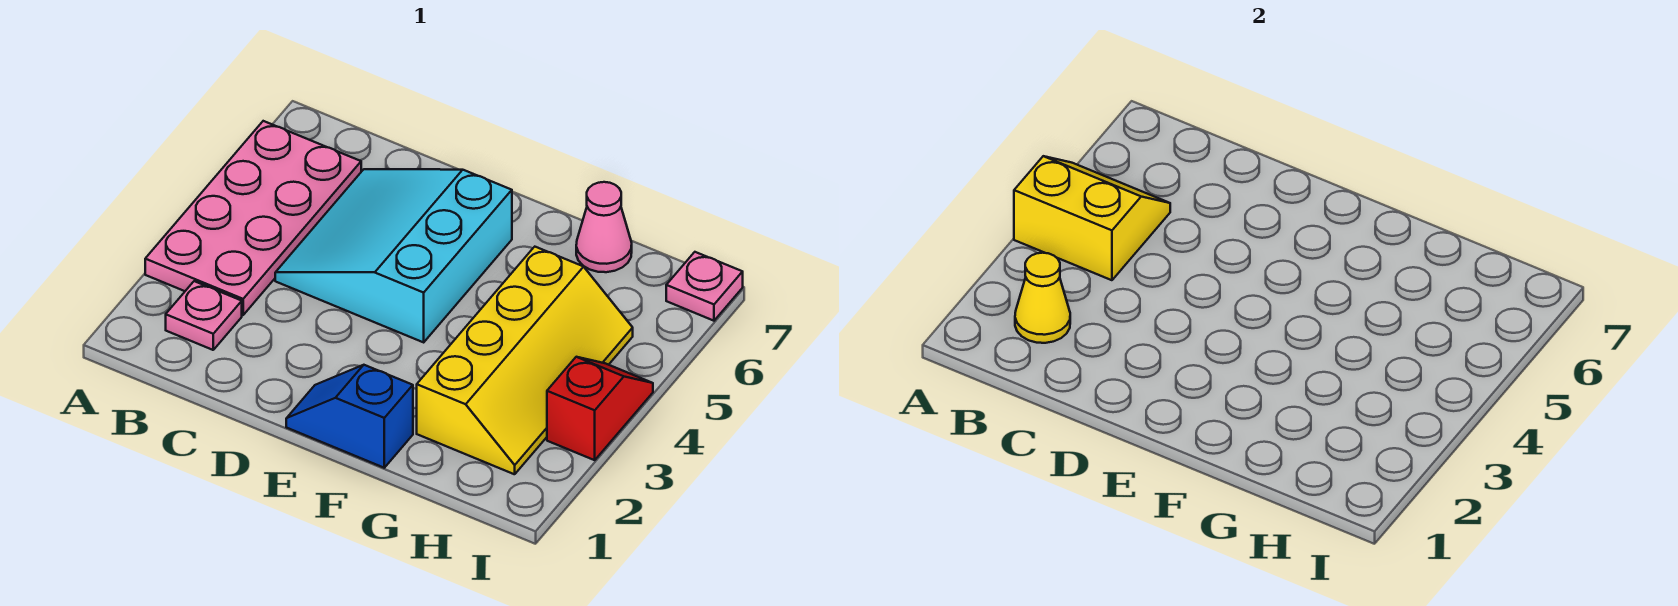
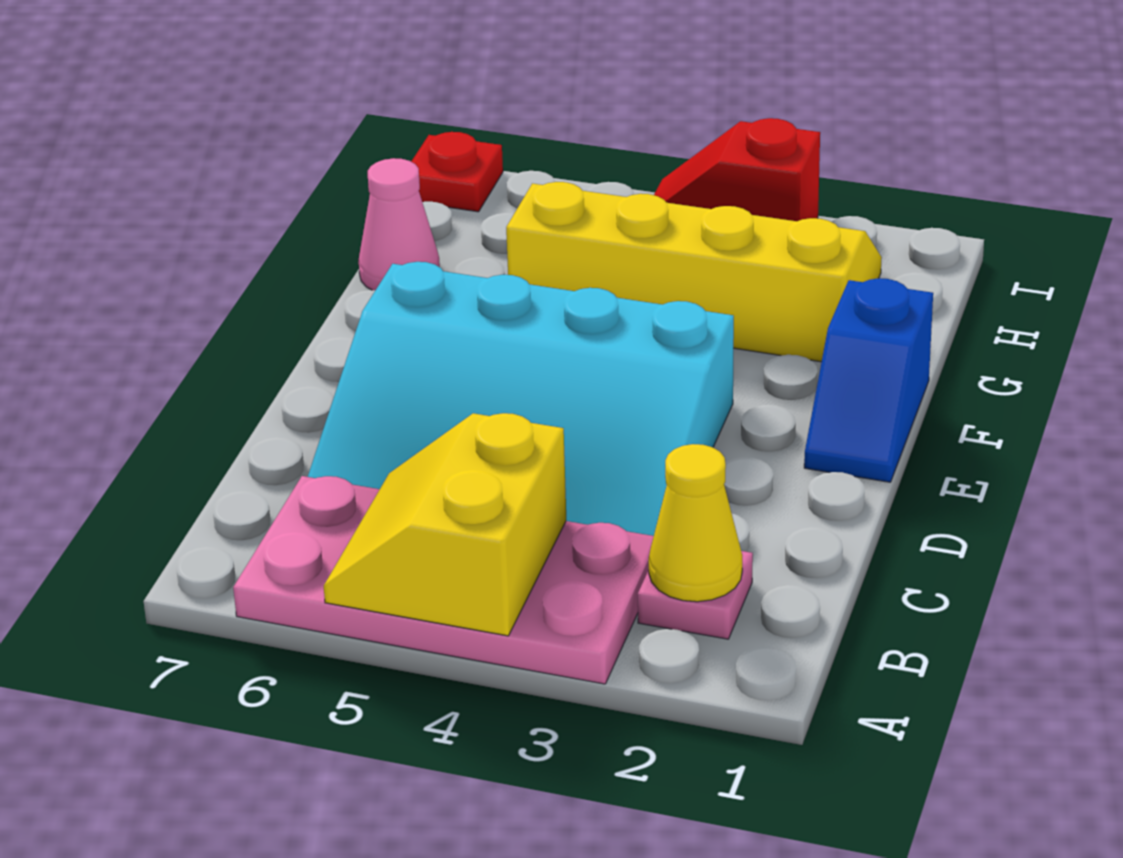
cyan slope C4:E6 level 1 top E -> cyan slope C3:E6 level 1 top E
pink plate I7 level 1 -> red plate I7 level 1

